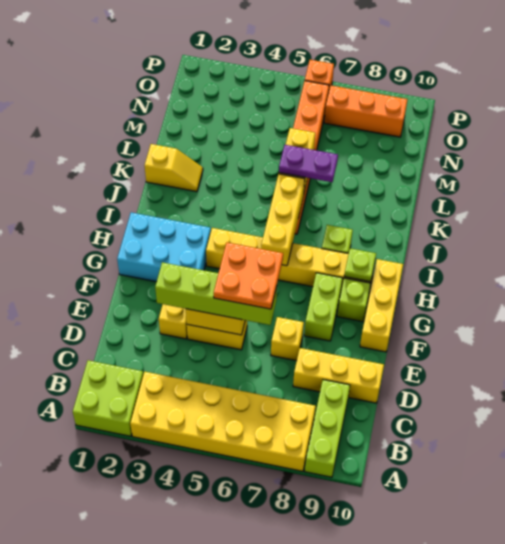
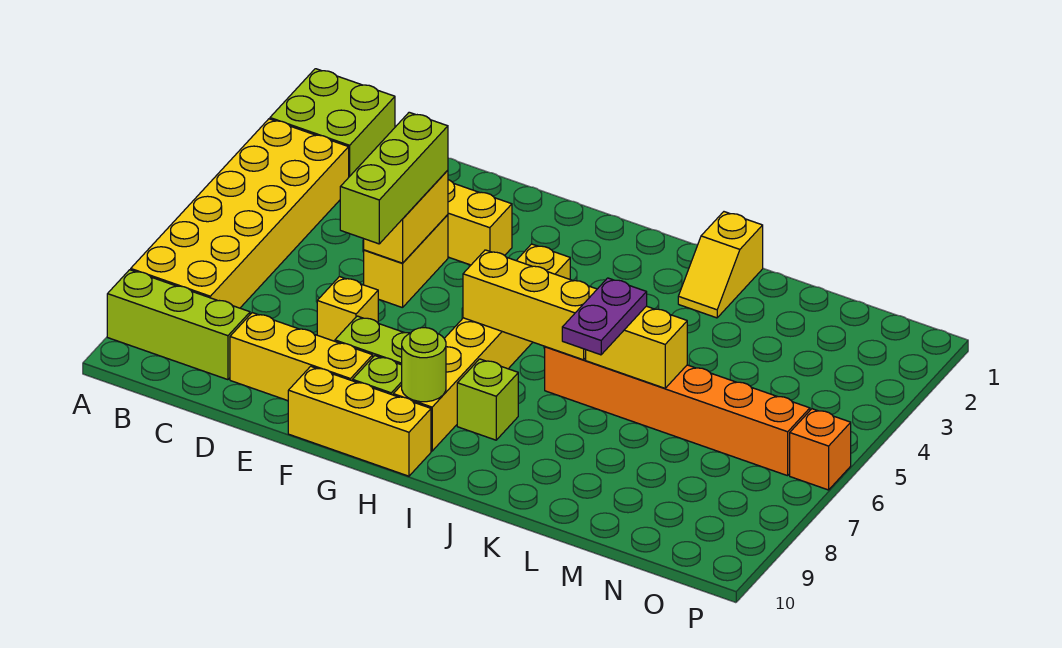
yellow brick D8:D10 level 1 -> yellow brick D9:F9 level 1
lime brick E3:E6 level 3 -> lime brick E4:E6 level 3
orange plate E5:F6 level 4 -> none
cyan brick G1:H3 level 1 -> none
lime plate H9 level 2 -> lime round brick H9 level 2
orange brick O7:O9 level 1 -> none

